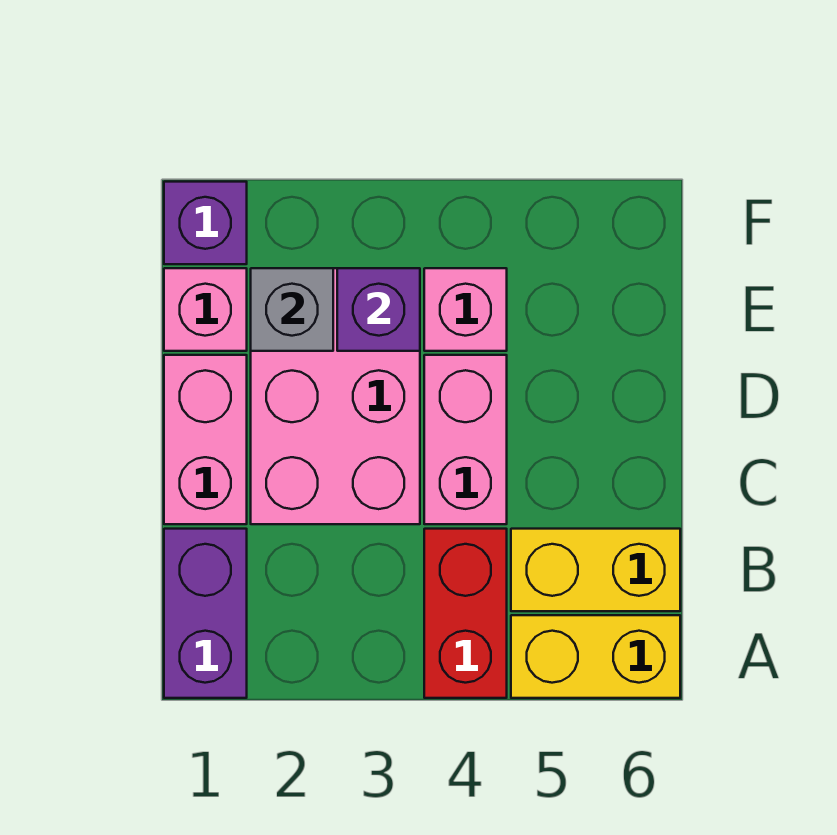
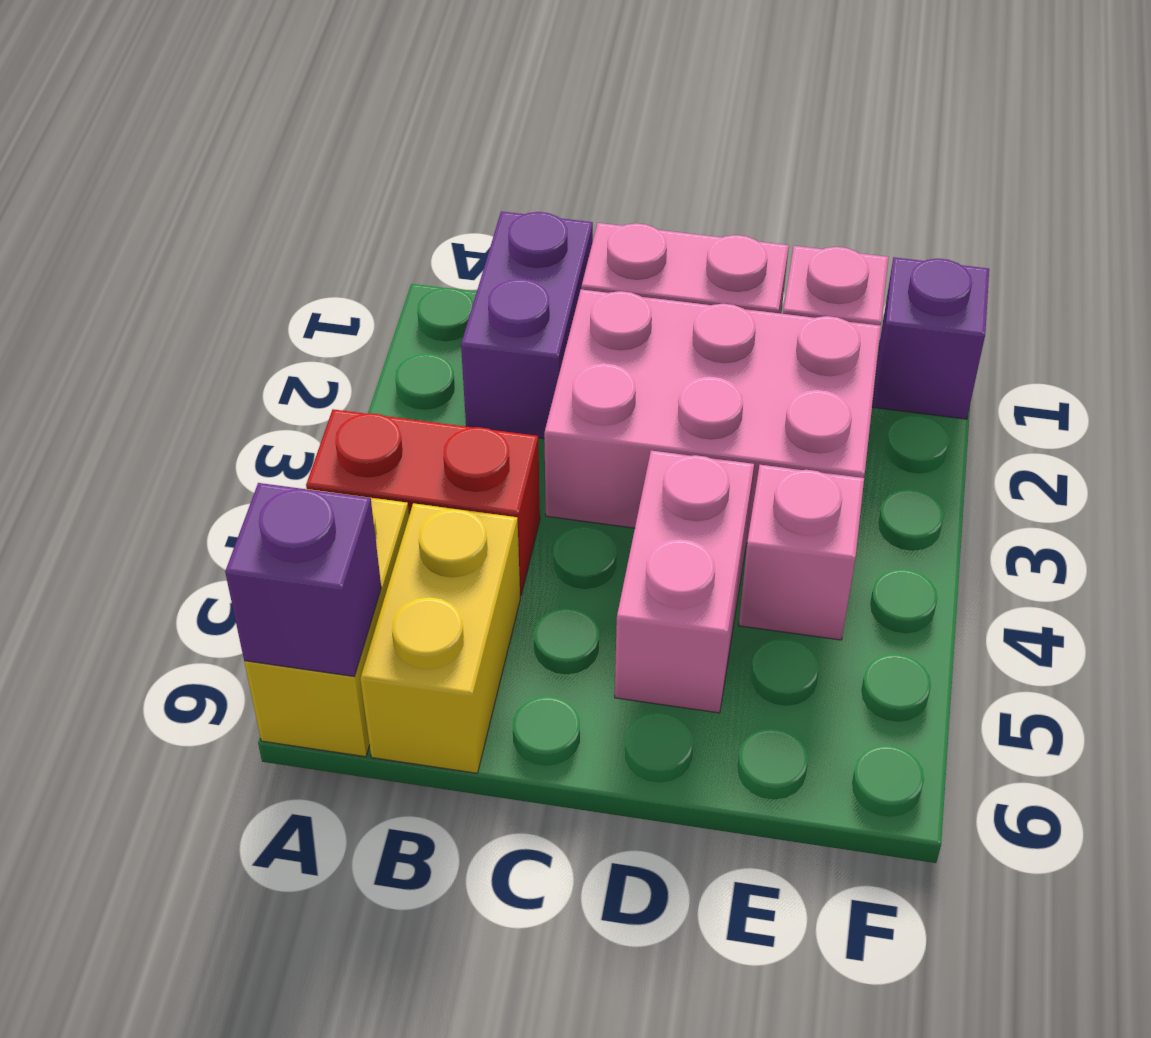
purple brick A1:B1 level 1 -> purple brick B1:B2 level 1
pink brick C4:D4 level 1 -> pink brick D4:D5 level 1
grey brick E2 level 2 -> none
purple brick E3 level 2 -> purple brick A6 level 2

